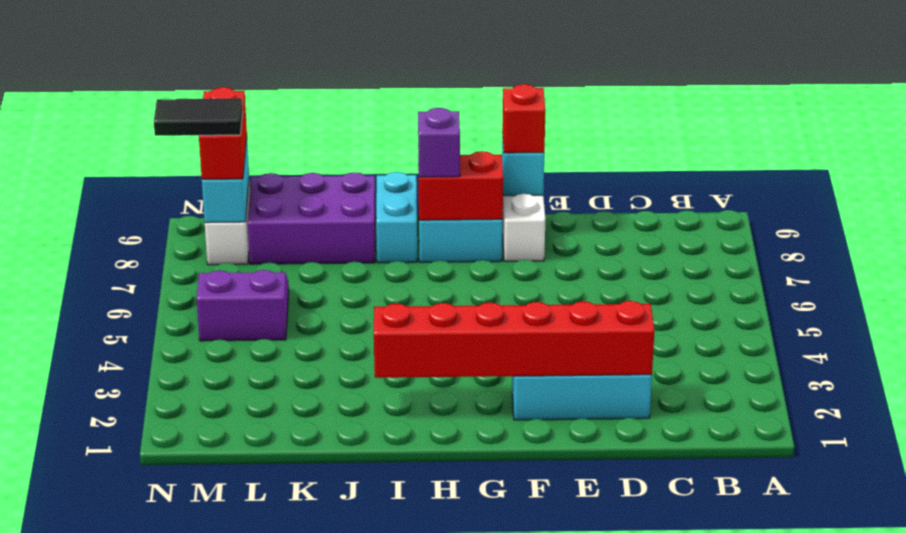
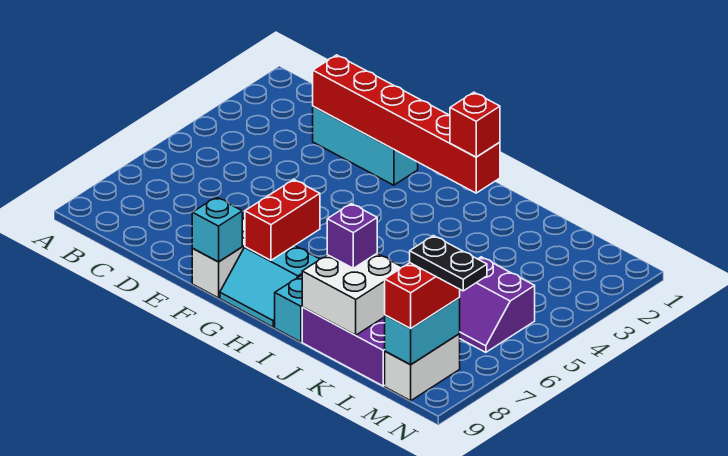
red brick F9 level 3 -> red brick I2 level 3
red brick G8:H8 level 2 -> red brick G7:G8 level 2
purple brick H8 level 3 -> purple brick J8 level 3
none -> white brick J8:K9 level 2
black tile M8:N8 level 4 -> black plate M8:N8 level 4

